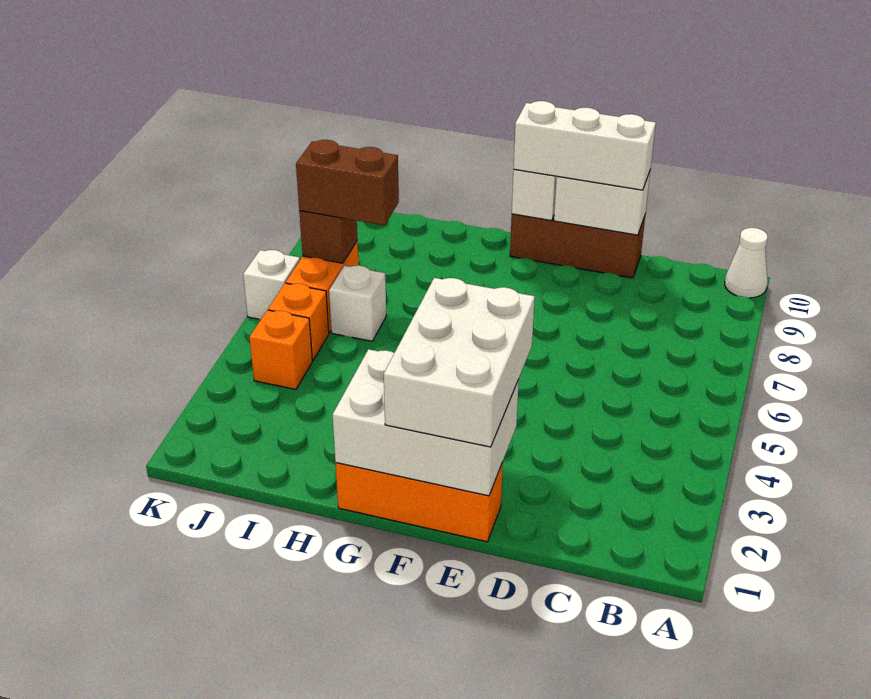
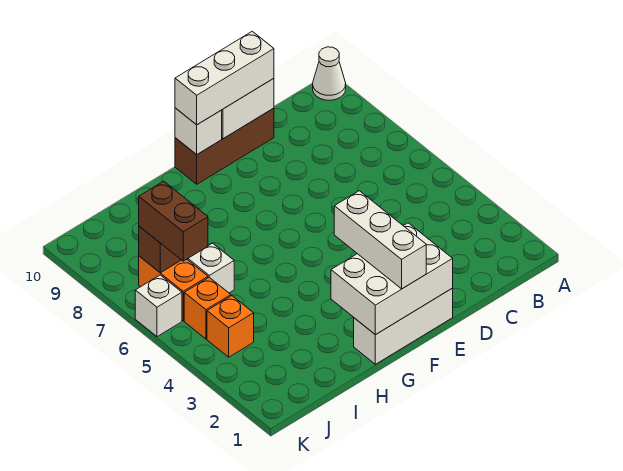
orange brick E1:G1 level 1 -> white brick E1:G1 level 1
white brick E1:F3 level 3 -> white brick F1:F3 level 3
brown brick I7:J7 level 3 -> brown brick J6:J7 level 3

